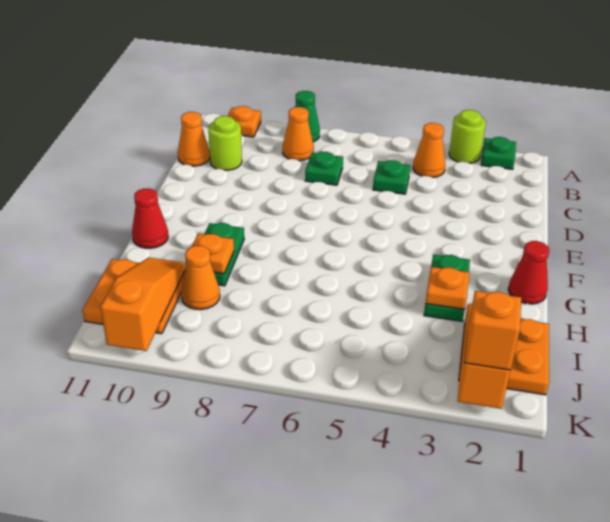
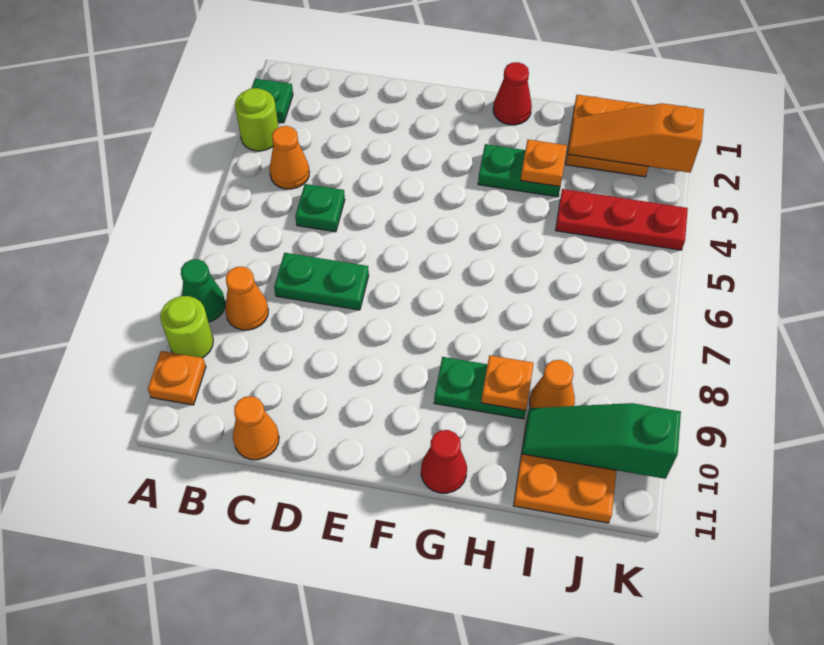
green plate C7 level 1 -> green plate C7:D7 level 1
lime round brick C10 level 1 -> lime round brick A9 level 1
none -> red plate I4:K4 level 1
orange slope I10:K10 level 2 top K -> green slope I10:K10 level 2 top K
orange brick K2 level 3 -> none

